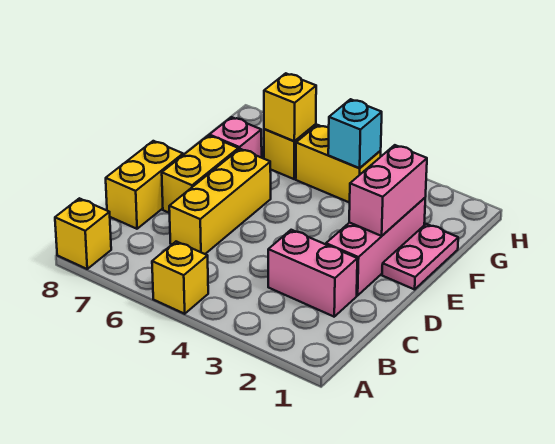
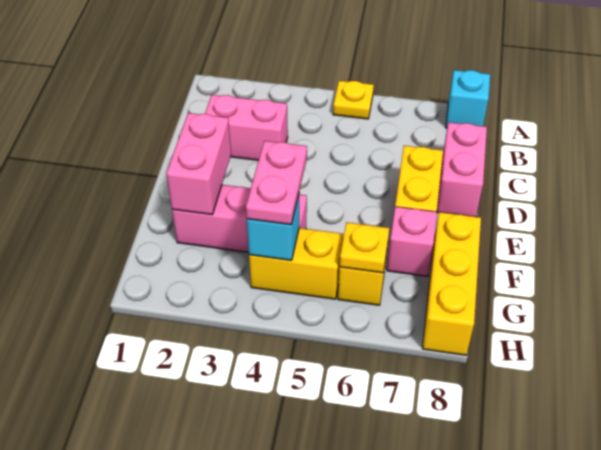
yellow brick A5 level 1 -> yellow plate A5 level 1
yellow brick A8 level 1 -> cyan brick A8 level 1
yellow brick C6:E6 level 1 -> yellow brick F8:H8 level 1
yellow brick C8:D8 level 1 -> pink brick C8:D8 level 1
pink brick D2:F2 level 1 -> pink brick F2:F4 level 1
pink plate E1:F1 level 1 -> pink plate F4:G4 level 3
yellow brick G6 level 2 -> yellow plate G6 level 2

